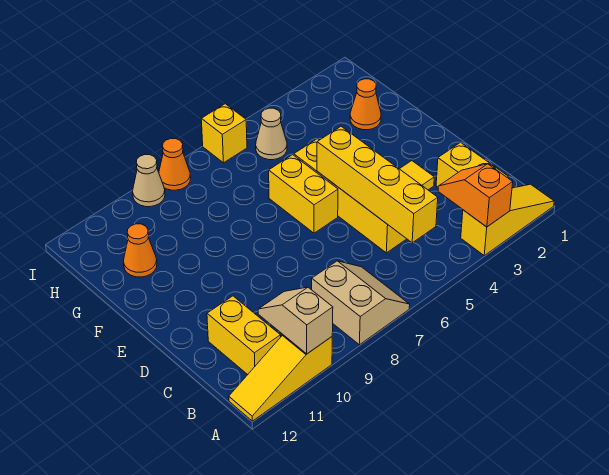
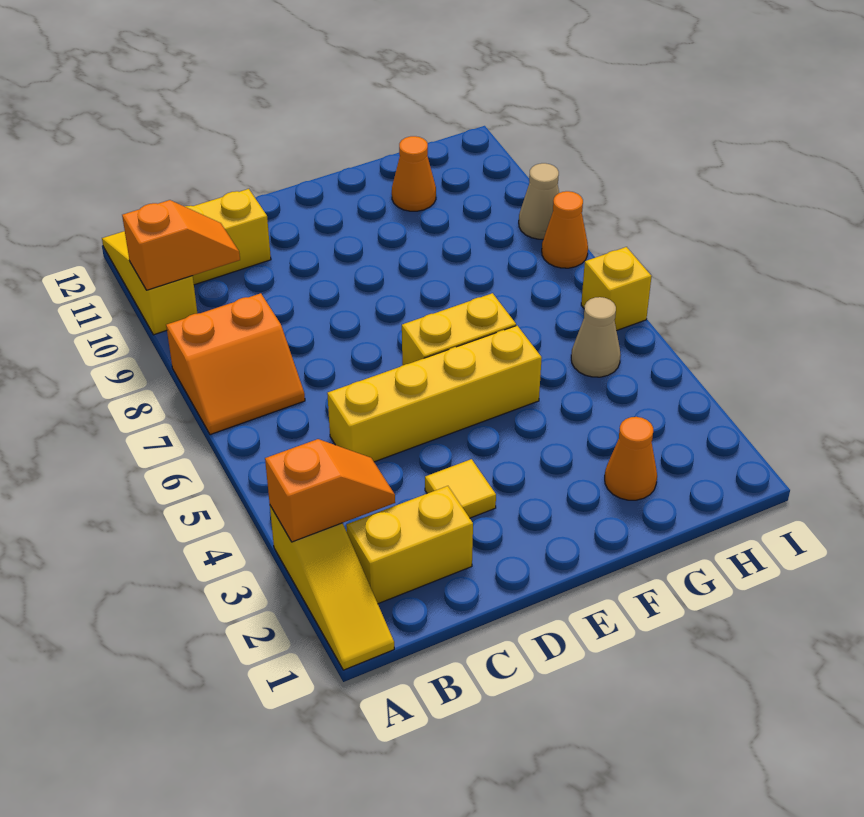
tan slope A7:B8 level 1 top 8 -> orange slope A7:B8 level 1 top 8
tan slope A10:B10 level 2 top A -> orange slope A10:B10 level 2 top A
yellow brick B5:E5 level 2 -> none

